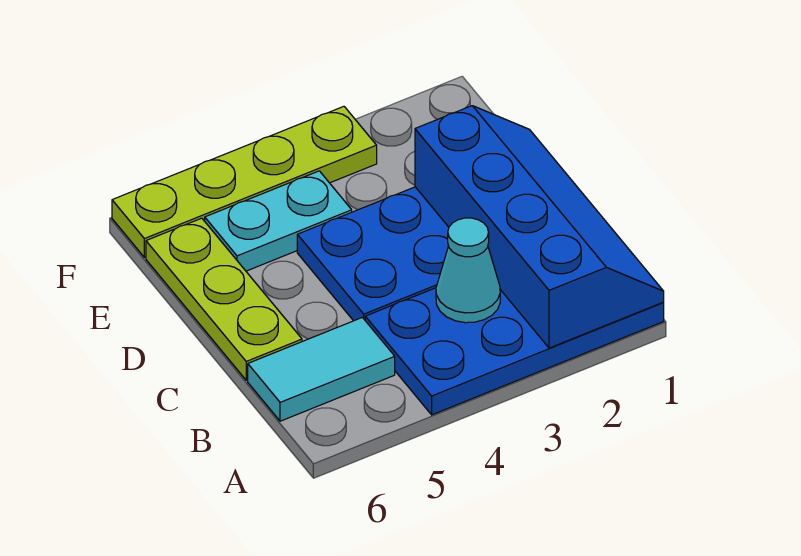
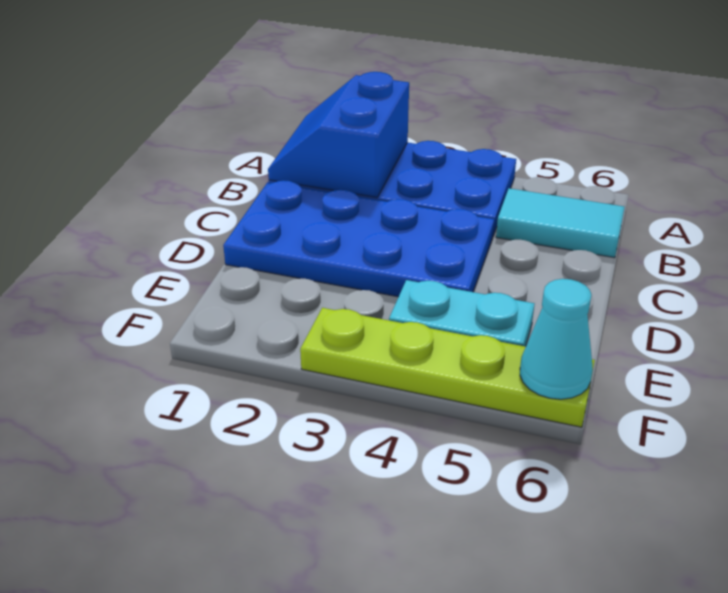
blue slope A1:D2 level 2 top 2 -> blue slope A1:B2 level 2 top 2
cyan cone B3 level 2 -> cyan cone F6 level 2
lime plate C6:E6 level 1 -> none

